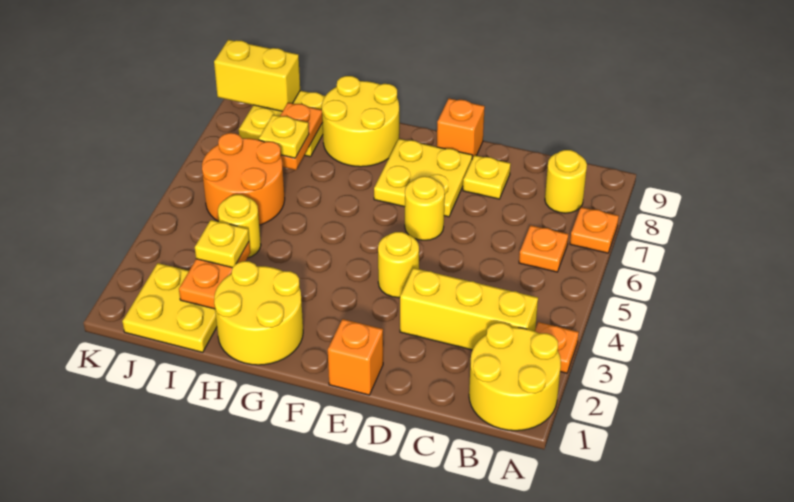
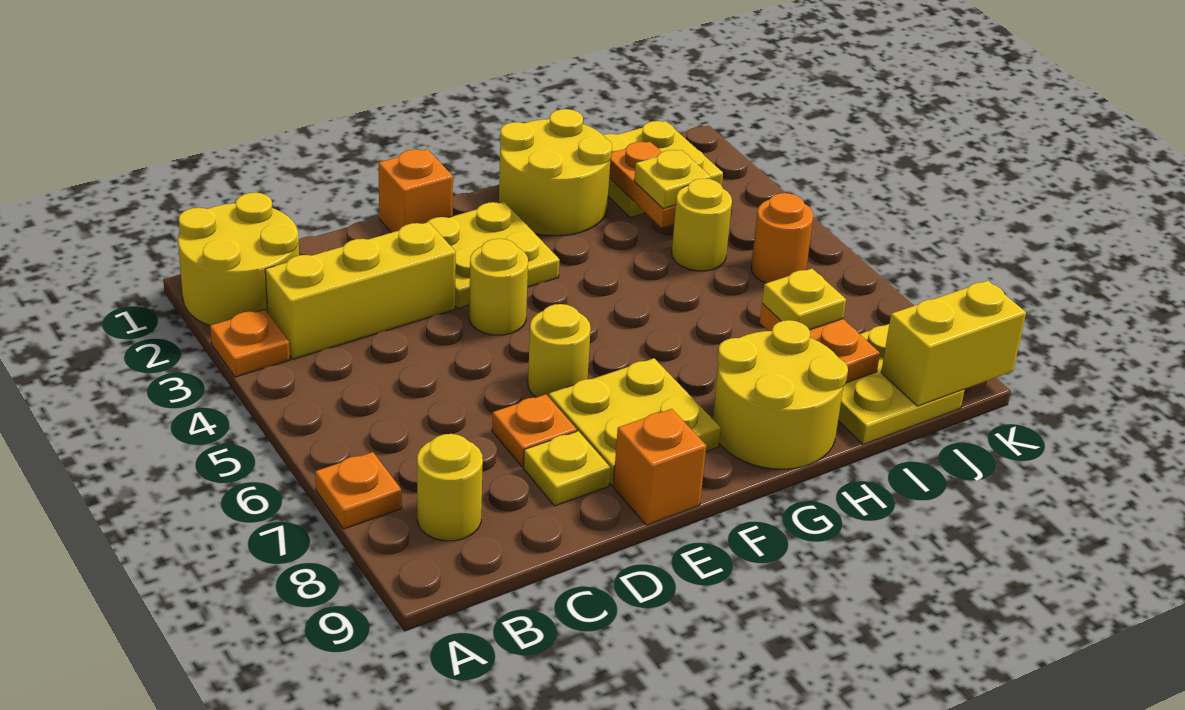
orange plate B6 level 1 -> orange plate D7 level 1
none -> yellow plate E2:F3 level 1
orange round brick I5:J6 level 1 -> orange round brick J5 level 1

